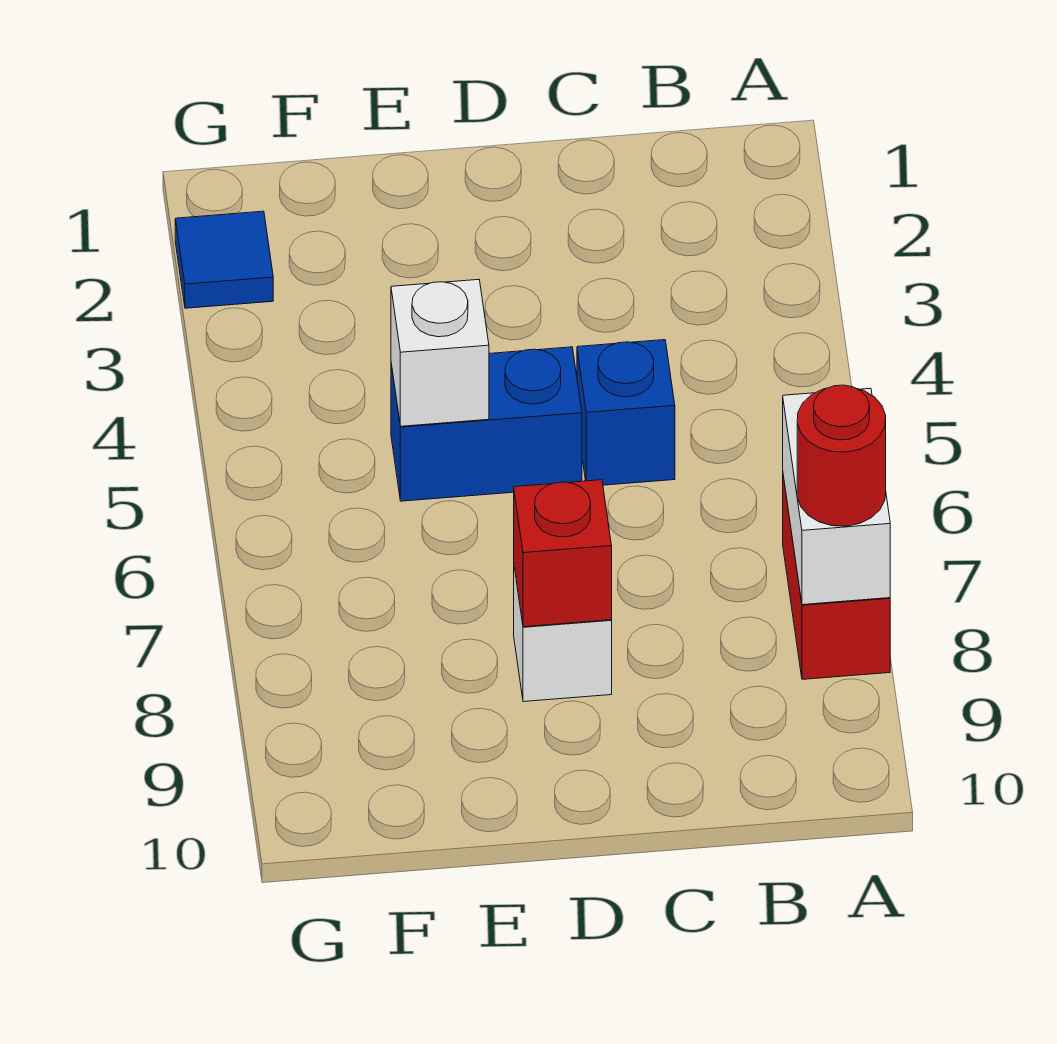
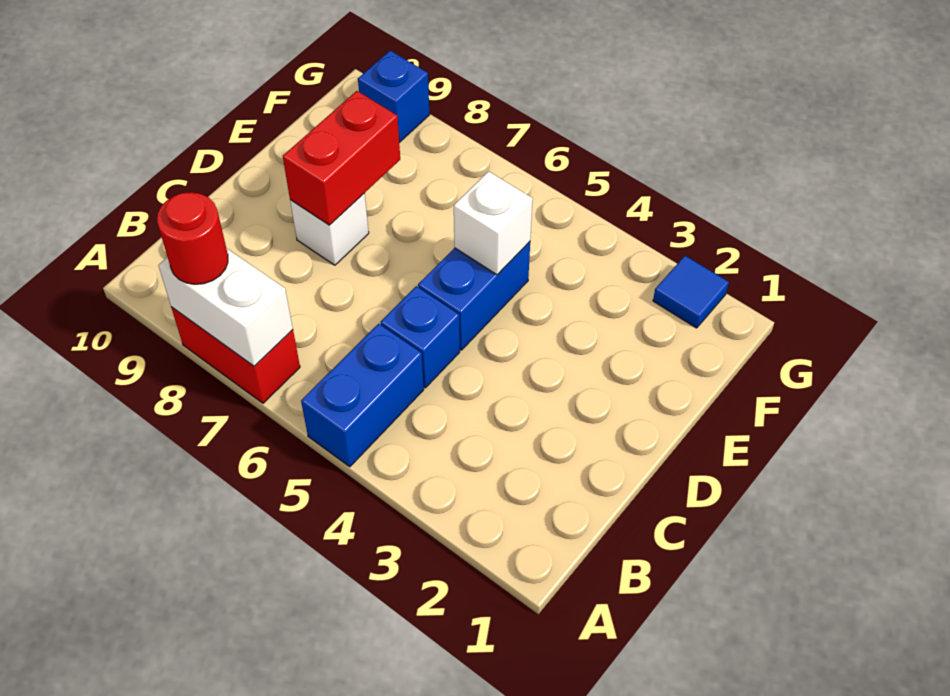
none -> blue brick A5:B5 level 1
red brick D8 level 2 -> red brick D8:E8 level 2
none -> blue brick G9 level 1

